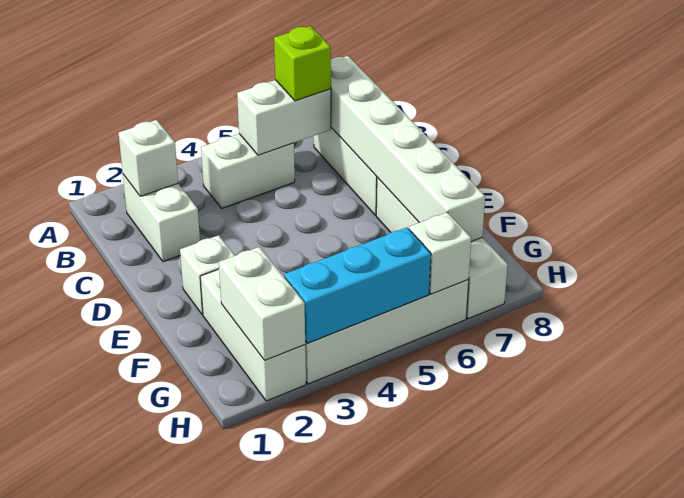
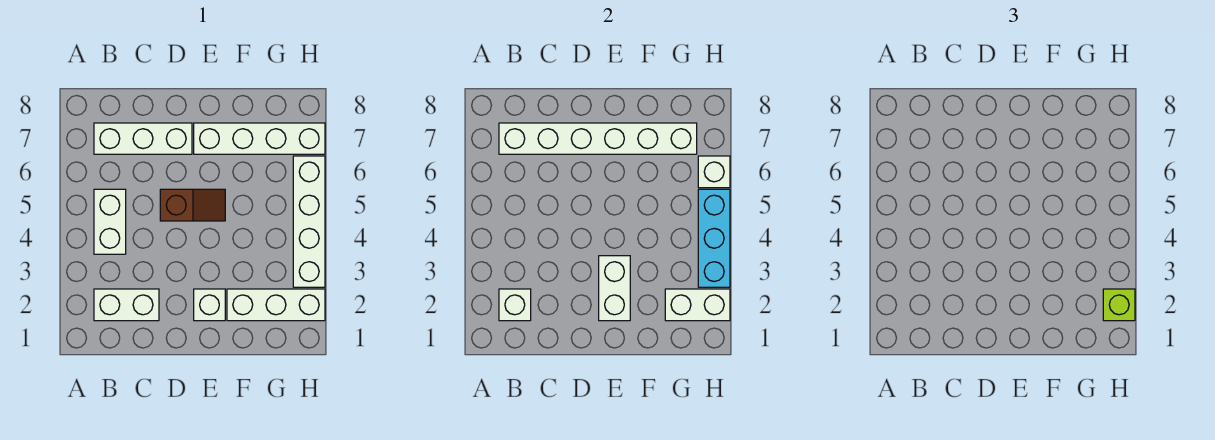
white brick B5:B6 level 2 -> white brick E2:E3 level 2
lime brick B6 level 3 -> lime brick H2 level 3
none -> brown slope D5:E5 level 1 top D

